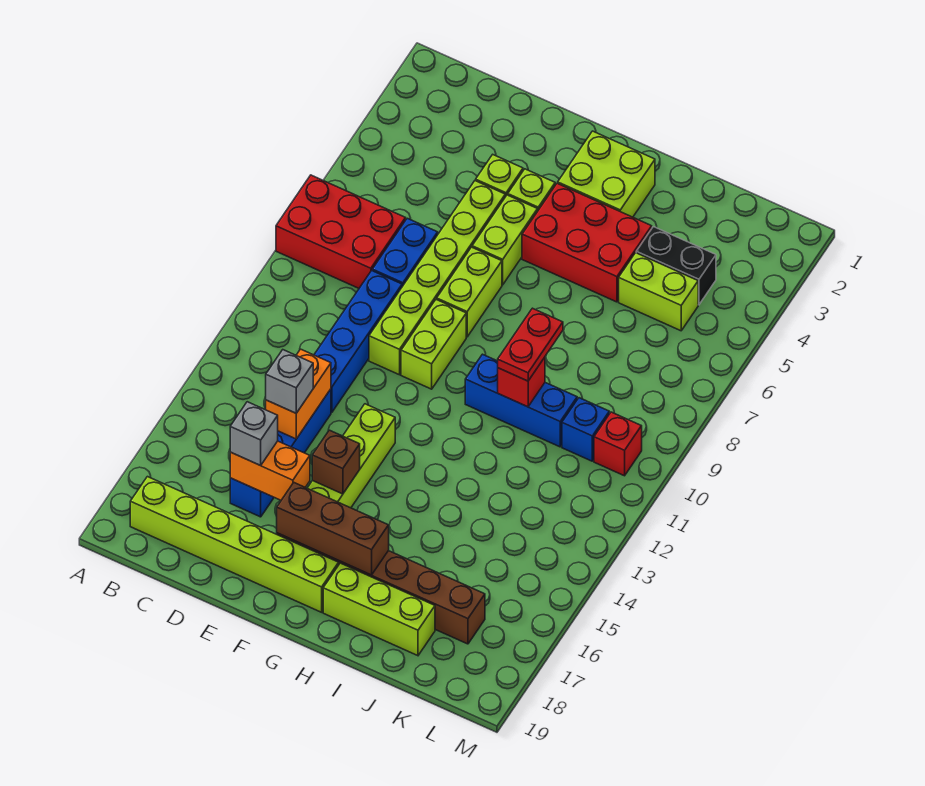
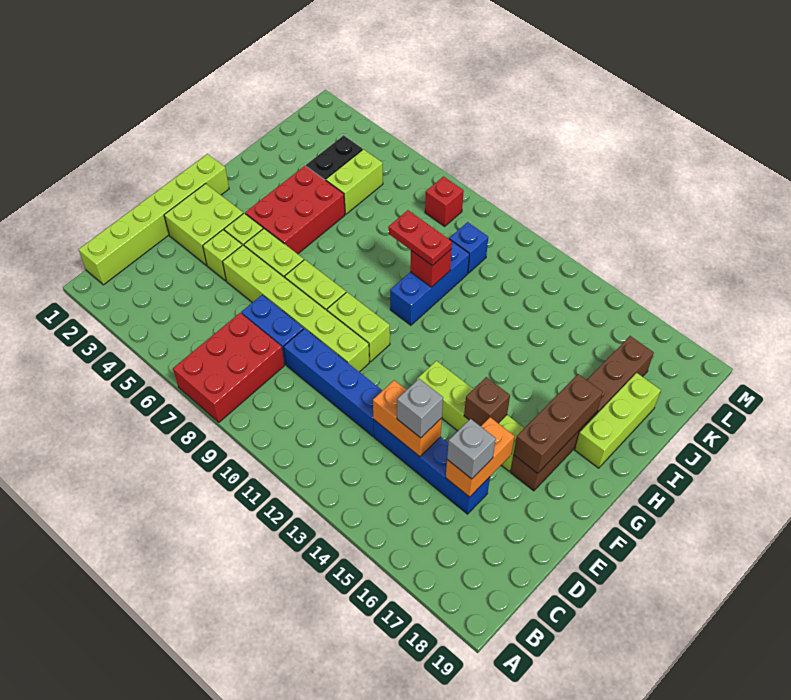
lime brick B18:G18 level 1 -> lime brick B1:G1 level 1
lime brick G2:H3 level 1 -> lime brick E2:F3 level 1
red brick L10 level 1 -> red brick L8 level 1

